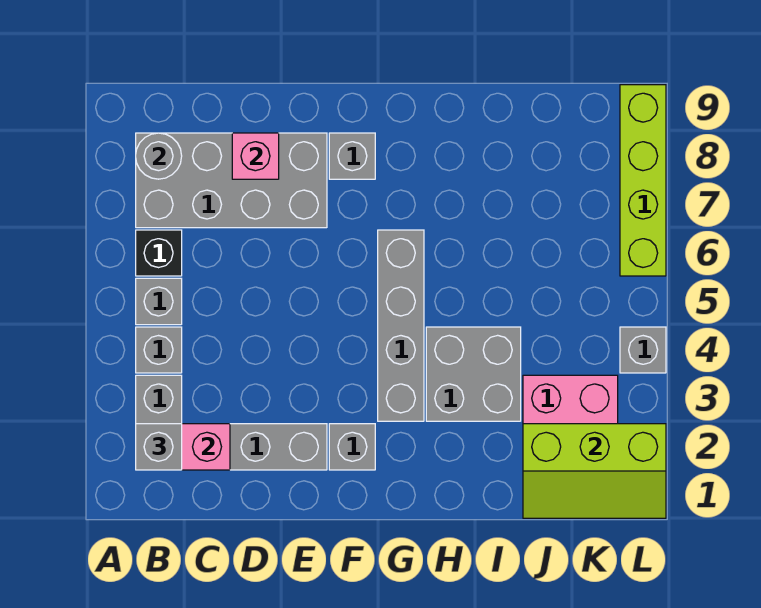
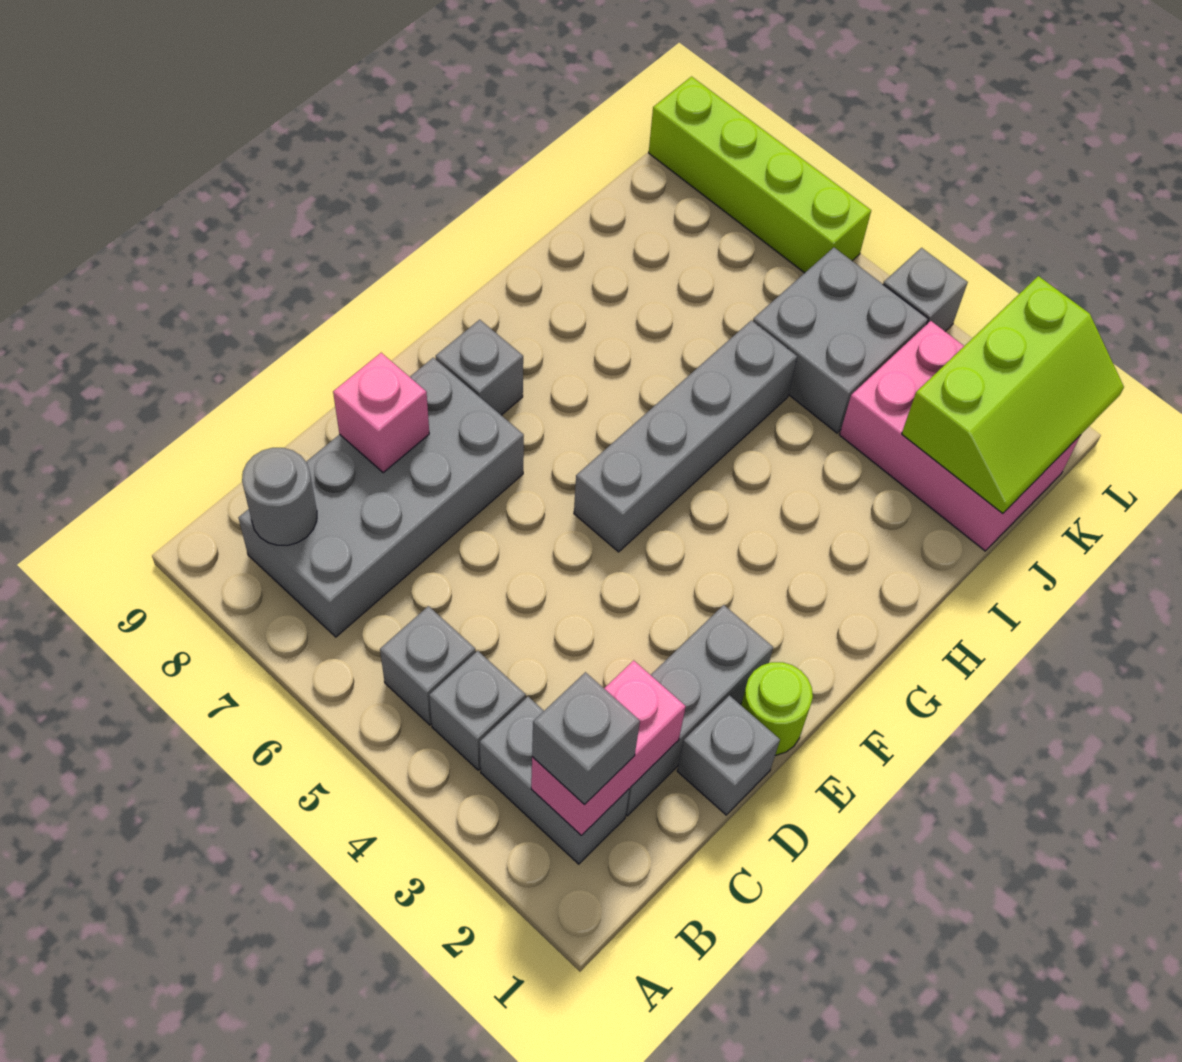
black brick B6 level 1 -> none
none -> lime round brick E1 level 1
grey brick F2 level 1 -> grey brick D1 level 1
grey brick G3:G6 level 1 -> grey brick F5:I5 level 1
grey brick H3:I4 level 1 -> grey brick J4:K5 level 1

